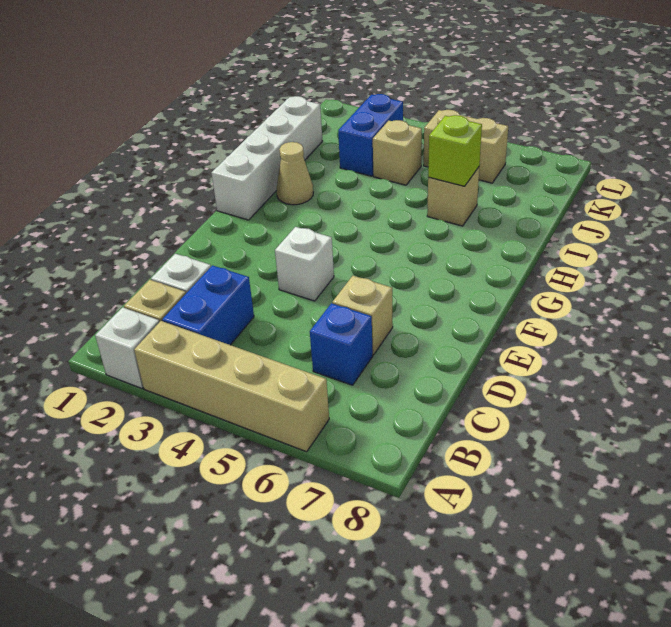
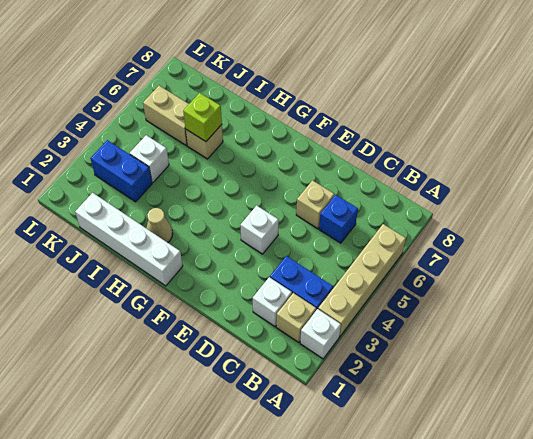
tan brick J4 level 1 -> white brick J4 level 1
tan brick K5:K6 level 1 -> tan brick J6:K6 level 1

